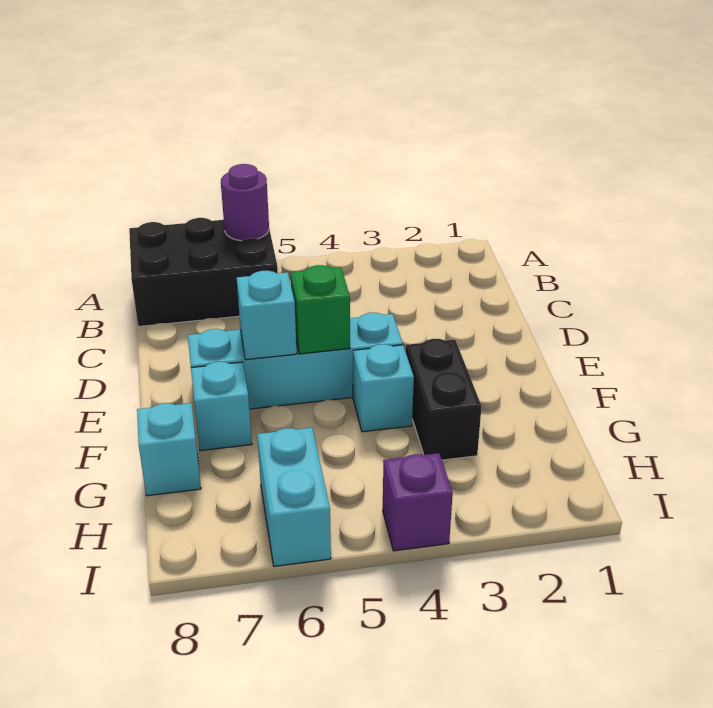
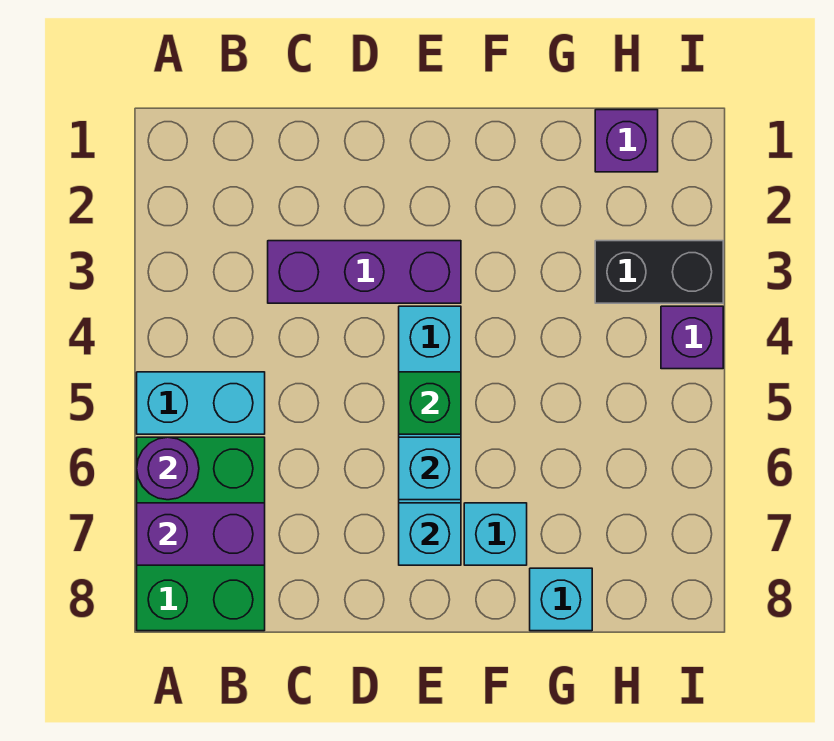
black brick A6:B8 level 1 -> green brick A6:B8 level 1
none -> purple brick A7:B7 level 2
none -> purple brick C3:E3 level 1
black brick F3:G3 level 1 -> black brick H3:I3 level 1
cyan brick F4 level 1 -> cyan brick E7 level 2
none -> purple brick H1 level 1
cyan brick H6:I6 level 1 -> cyan brick A5:B5 level 1

